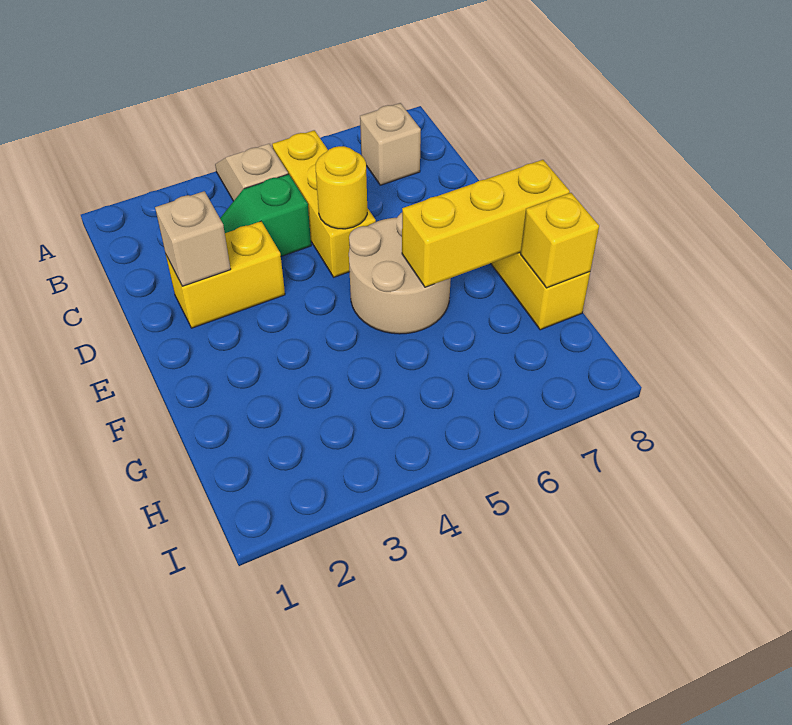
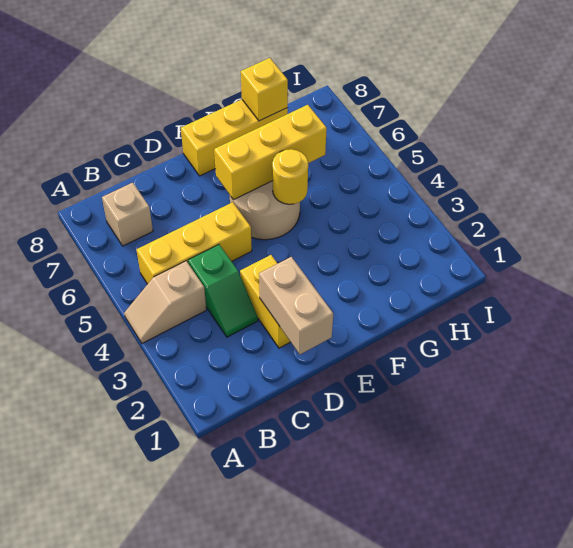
tan brick D2 level 2 -> tan brick D1:D2 level 2
yellow round brick D5 level 2 -> yellow round brick F5 level 2
yellow brick F6:F8 level 2 -> yellow brick E6:G6 level 2

